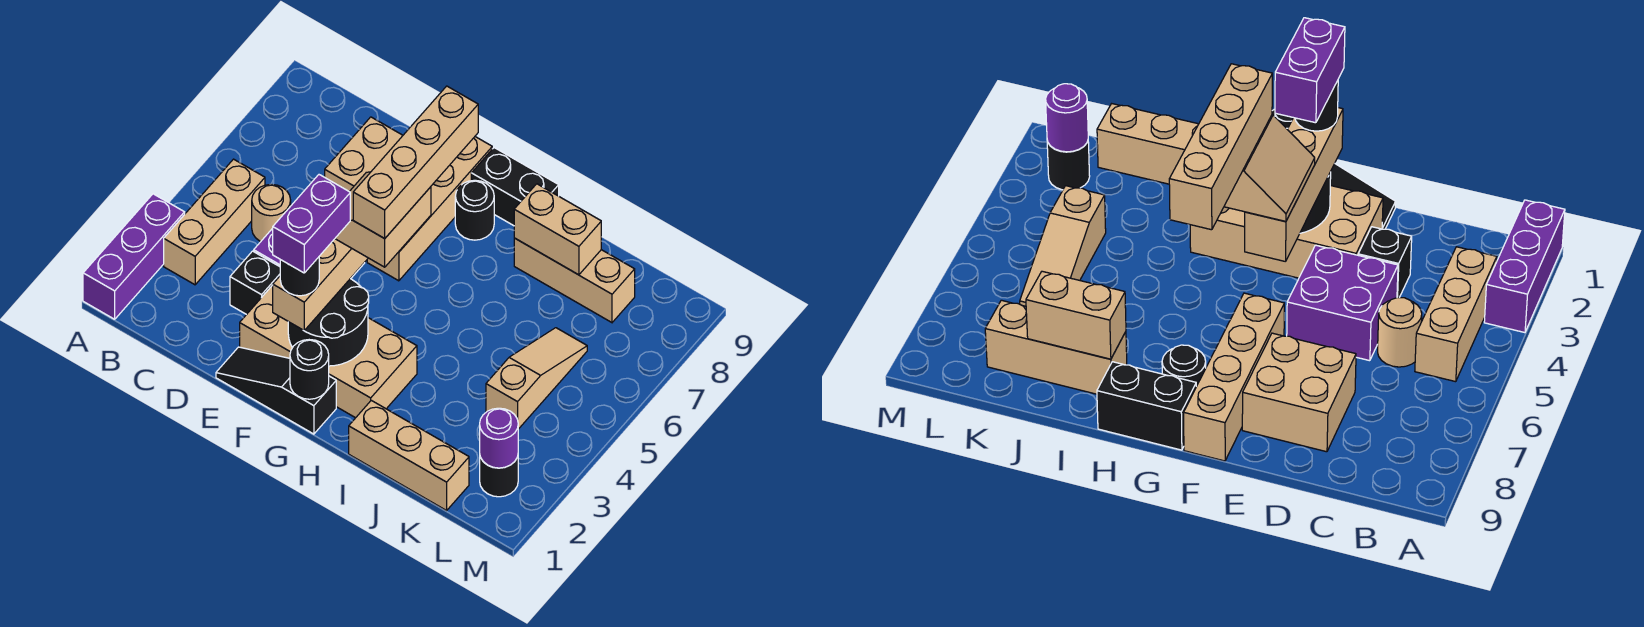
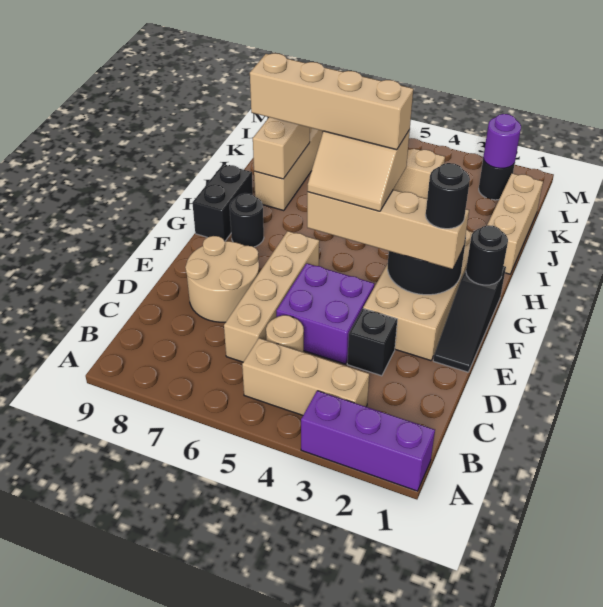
tan brick D7:E8 level 1 -> tan round brick D7:E8 level 1
purple brick F2:F3 level 5 -> none
tan brick F6:F9 level 1 -> tan brick C6:F6 level 1

